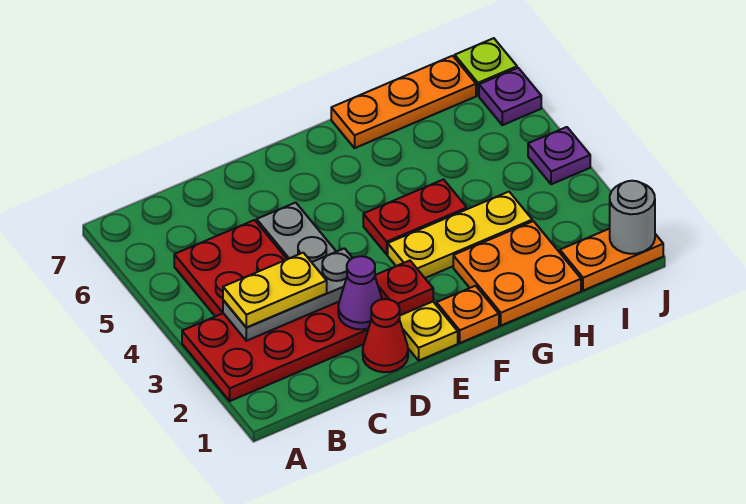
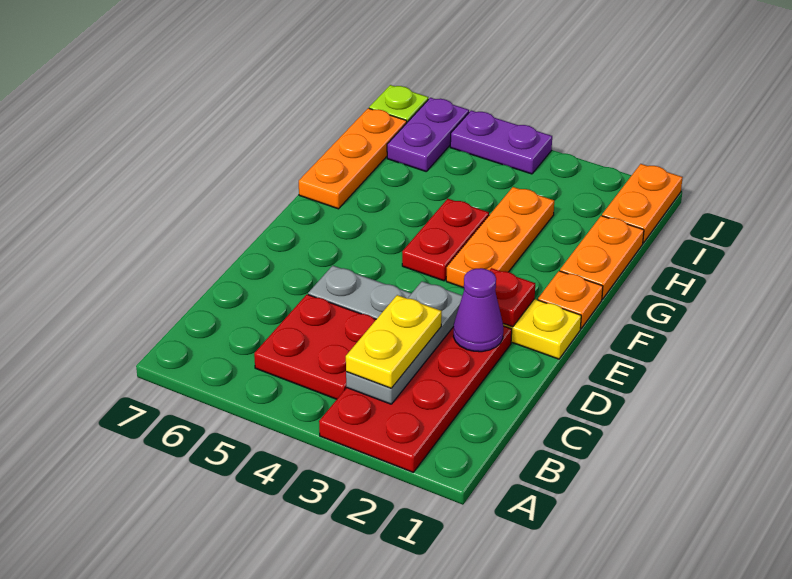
red cone D1 level 1 -> none
yellow plate F3:H3 level 1 -> orange plate F3:H3 level 1
orange plate G1:H2 level 1 -> orange plate G1:H1 level 1
grey round brick J1 level 2 -> none
purple plate J4 level 1 -> purple plate J4:J5 level 1
purple plate J6 level 1 -> purple plate I6:J6 level 1

